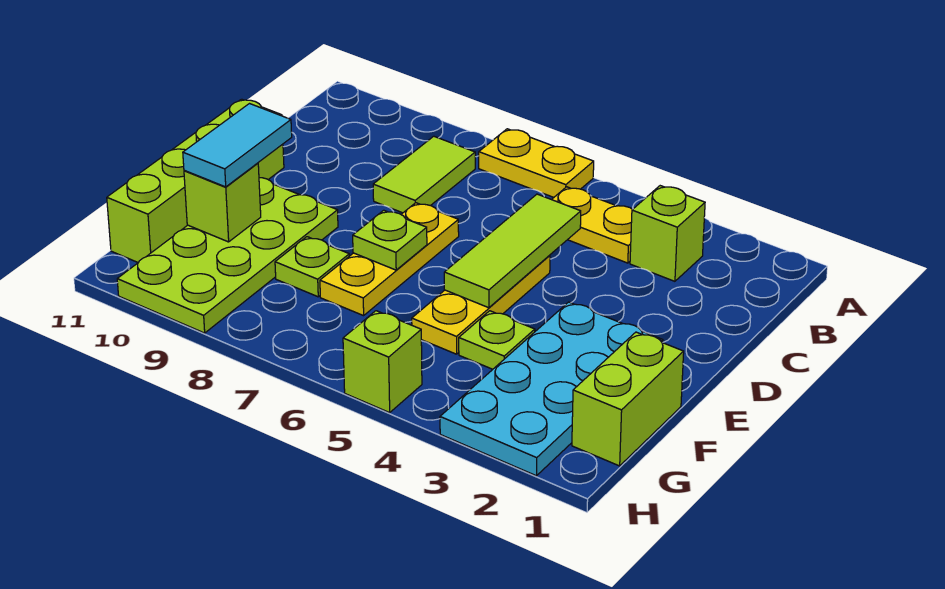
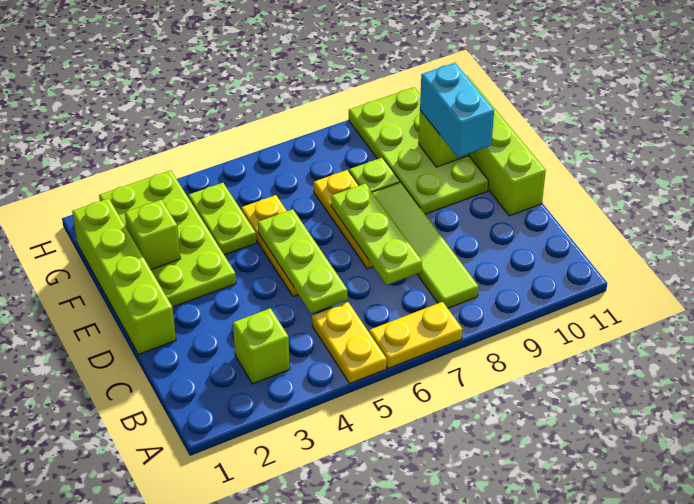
yellow plate B4:B5 level 1 -> yellow plate A5:B5 level 1
lime tile B8:C8 level 1 -> lime tile B8:E8 level 1
lime tile C5:E5 level 2 -> lime plate C5:E5 level 2
cyan plate E2:H3 level 1 -> lime plate E2:H3 level 1
lime plate E7 level 2 -> lime plate C7:E7 level 2
cyan tile E10:F10 level 3 -> cyan brick E10:F10 level 3
lime brick F1:G1 level 1 -> lime brick D1:G1 level 1
lime plate F4 level 1 -> lime plate F4:G4 level 1
lime brick H5 level 1 -> lime brick F2 level 2

